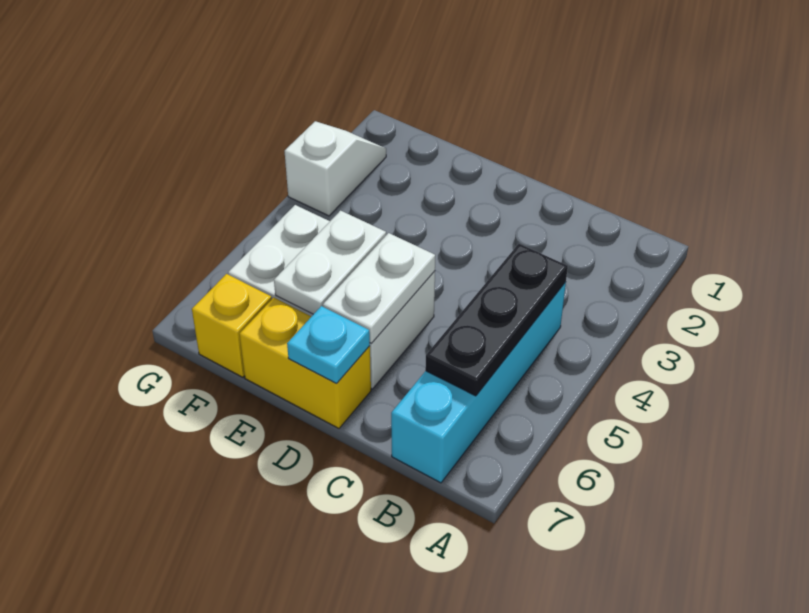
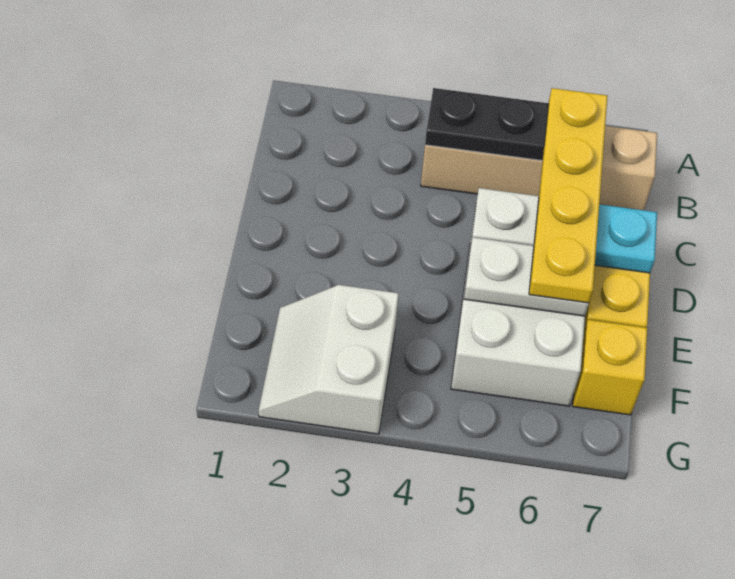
cyan brick B4:B7 level 1 -> tan brick B4:B7 level 1
none -> yellow plate B6:E6 level 3
white slope G2:G3 level 1 top 3 -> white slope F2:G3 level 1 top 3

